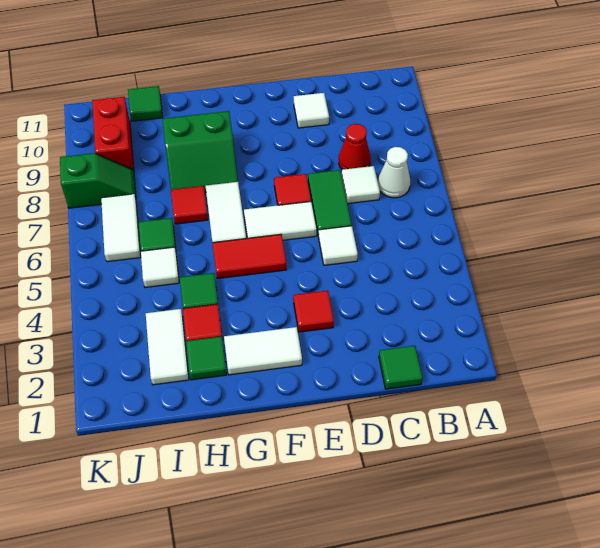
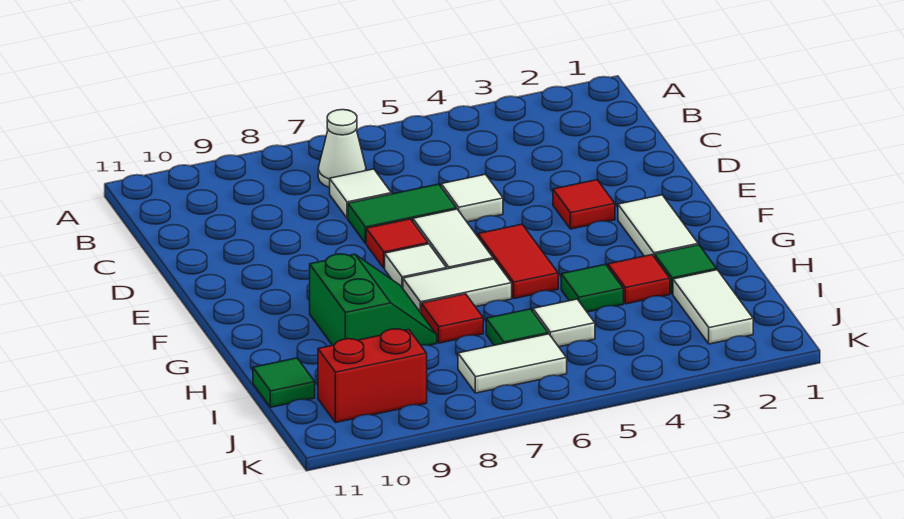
green tile C1 level 1 -> none
red cone C8 level 1 -> none
white tile D10 level 1 -> white tile F7 level 1
white tile I2:I3 level 1 -> white tile I2:J2 level 1
green slope J8:K8 level 1 top K -> none

